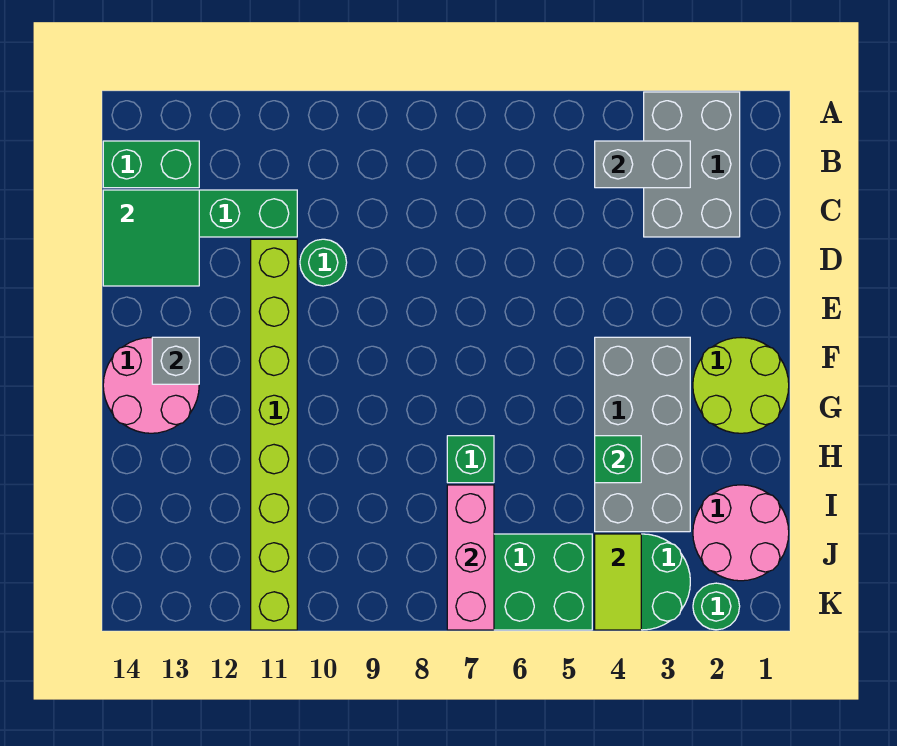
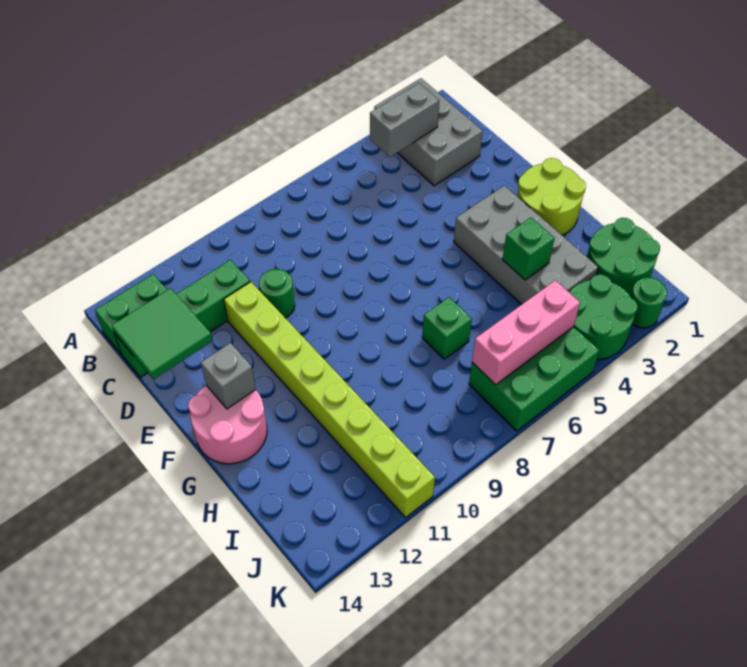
pink round brick I1:J2 level 1 -> green round brick I1:J2 level 1
pink brick I7:K7 level 2 -> pink brick J5:J7 level 2
lime tile J4:K4 level 2 -> none

